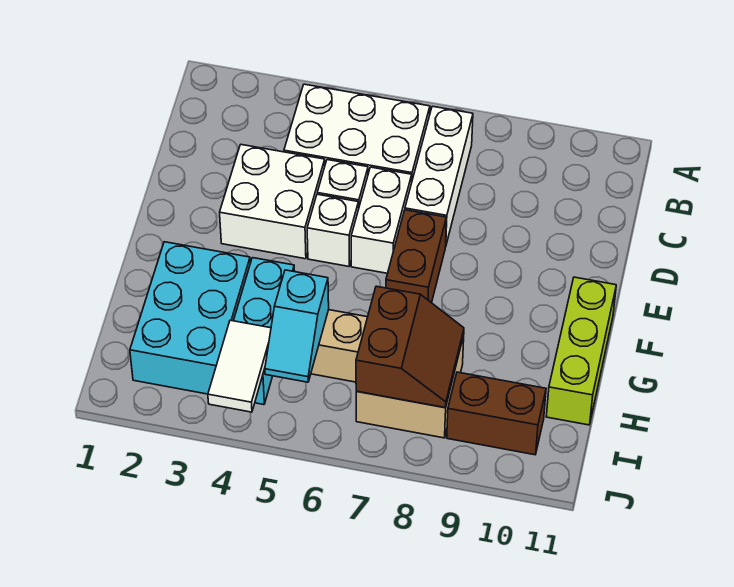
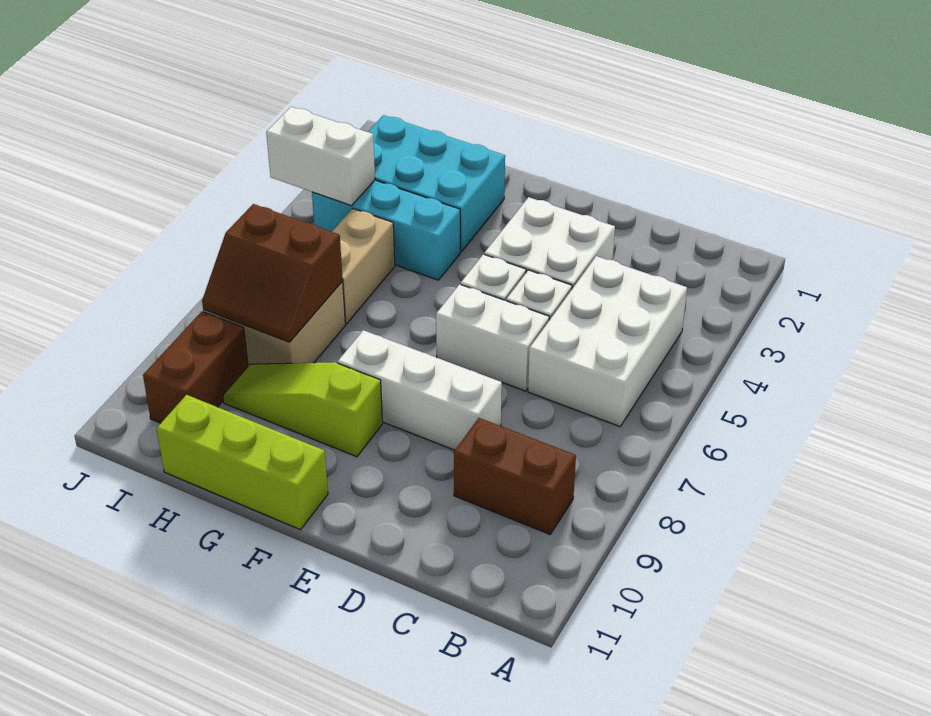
white brick B7:D7 level 1 -> white brick D8:F8 level 1
brown brick E7:F7 level 1 -> brown brick B9:C9 level 1
none -> lime slope F9:H9 level 1 top F
cyan slope H5:I5 level 2 top H -> none
white tile I4:J4 level 2 -> white brick I4:J4 level 2

